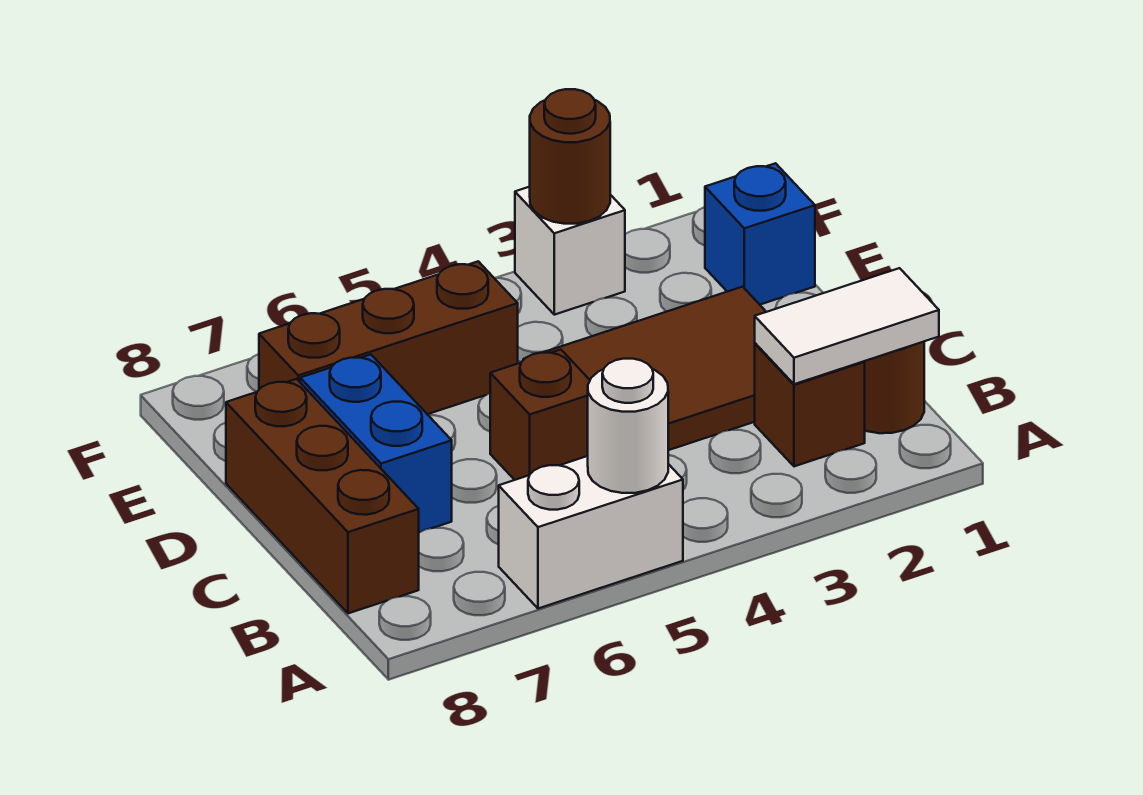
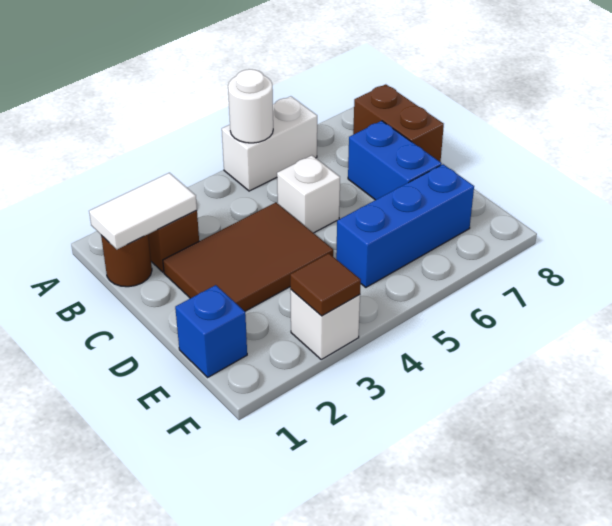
brown brick B8:D8 level 1 -> brown brick B8:C8 level 1
brown brick C5 level 1 -> white brick C5 level 1
brown brick E5:E7 level 1 -> blue brick E5:E7 level 1
brown round brick F3 level 2 -> brown tile F3 level 2

